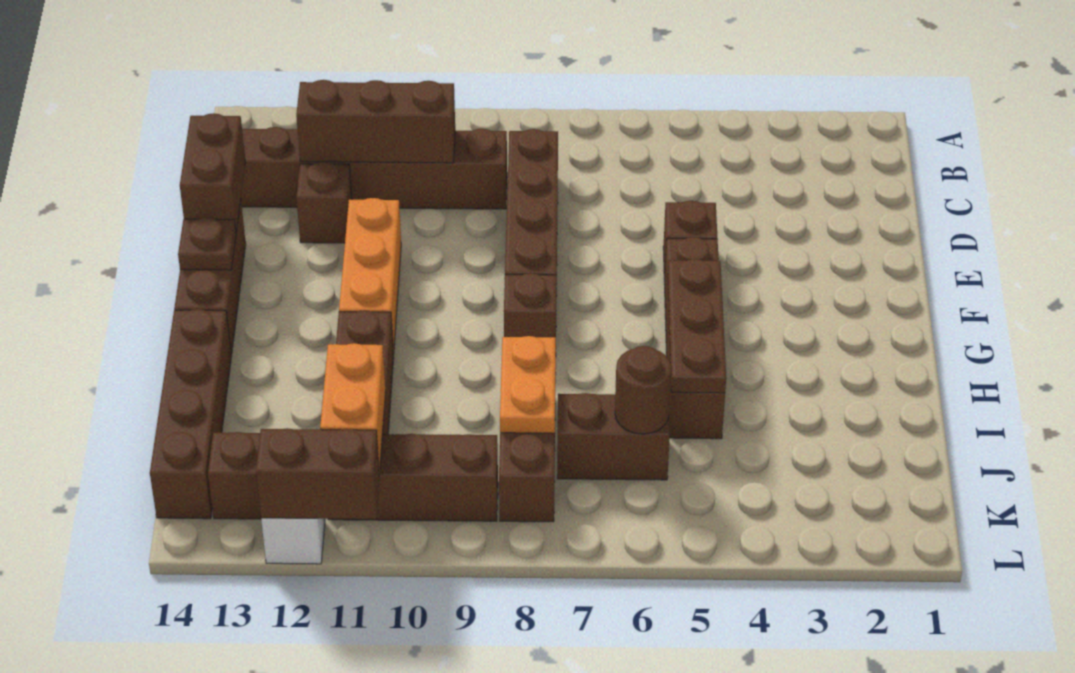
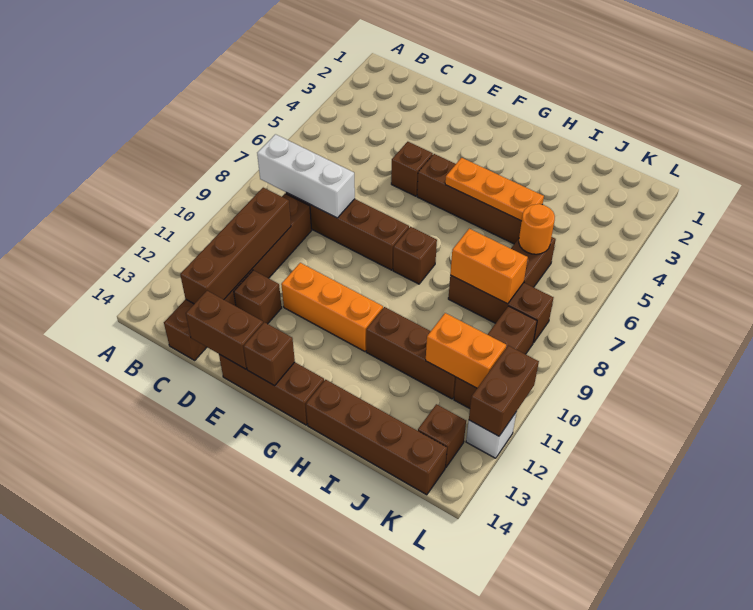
none -> white brick B8:D8 level 2
brown brick C10:C12 level 2 -> brown brick C10:C13 level 2
brown plate F14 level 2 -> brown brick F14 level 2
brown plate G5:I5 level 2 -> orange plate G5:I5 level 2
orange plate I8:J8 level 2 -> orange brick I8:J8 level 2
brown round brick J6 level 2 -> orange round brick J6 level 2

